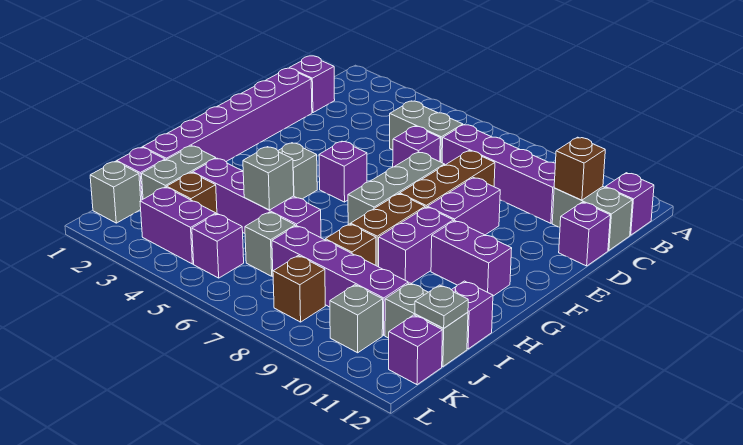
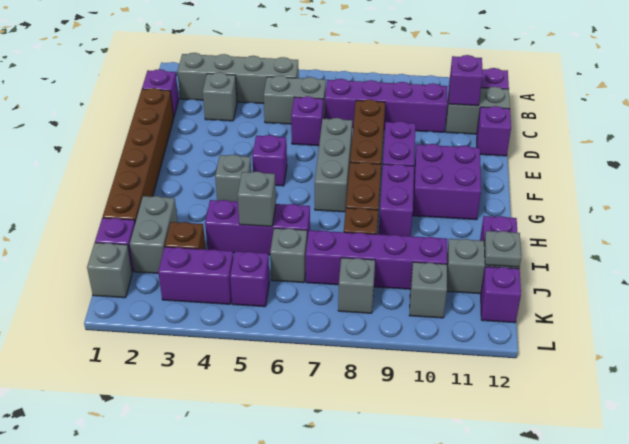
none -> grey brick B2:B5 level 1
none -> grey brick C3 level 1
brown brick C11 level 2 -> purple brick C11 level 2
purple brick D1:I1 level 1 -> brown brick D1:I1 level 1
purple brick G10:G11 level 1 -> purple brick F10:G11 level 1
purple brick I3:I6 level 1 -> purple brick I4:I6 level 1
brown brick K8 level 1 -> grey brick K8 level 1

